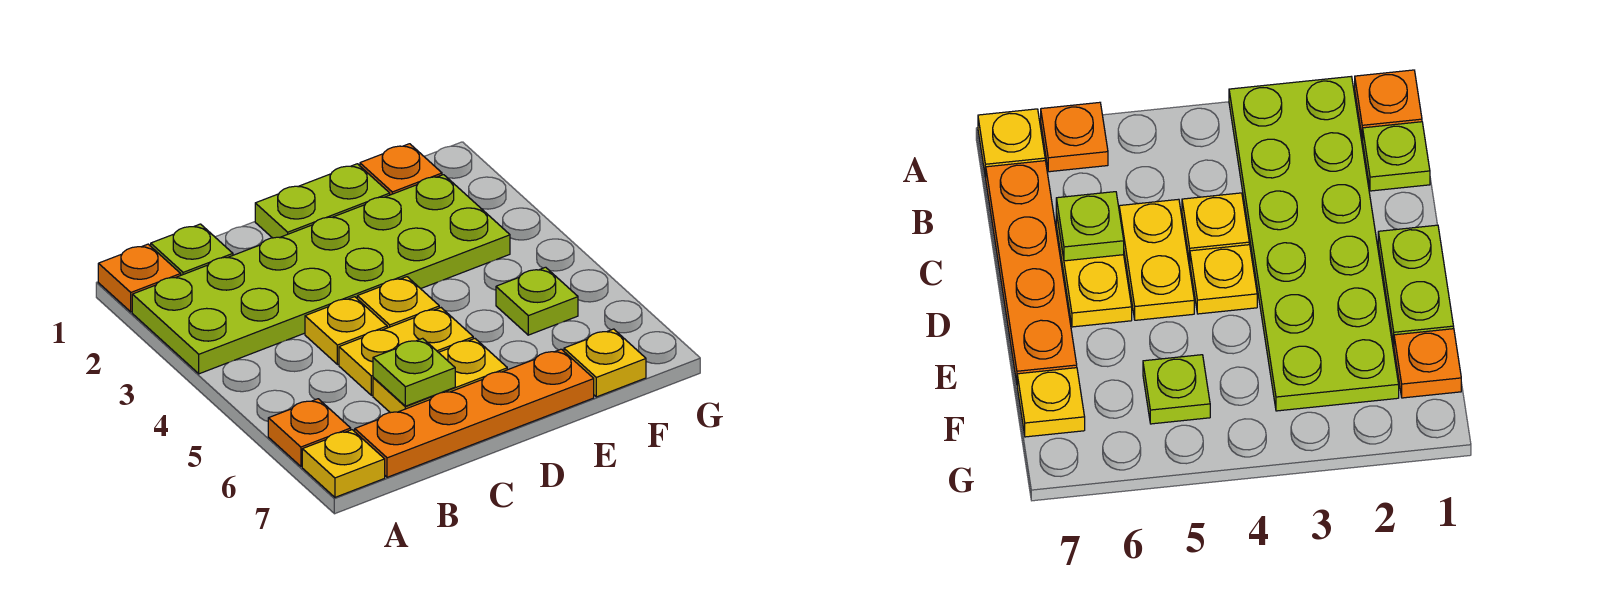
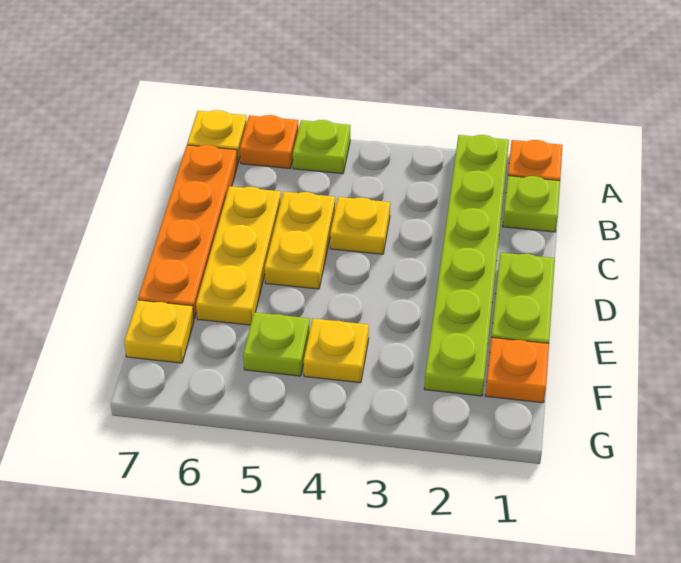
lime plate A2:F3 level 1 -> lime plate A2:F2 level 1
yellow plate C6:D6 level 1 -> yellow plate C6:E6 level 1
lime plate C6 level 2 -> lime plate A5 level 1
yellow plate D4 level 1 -> yellow plate F4 level 1

